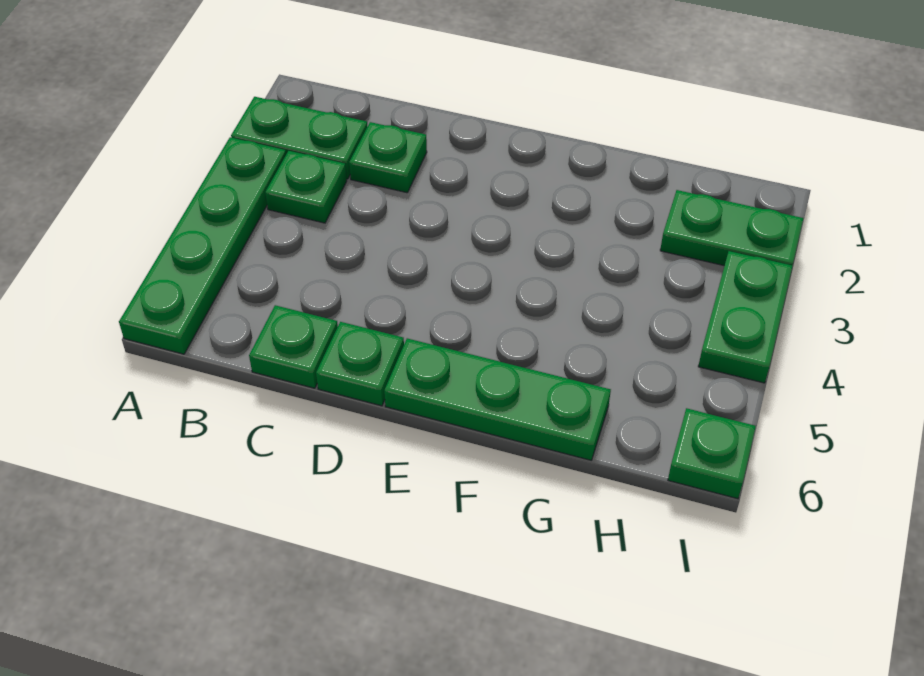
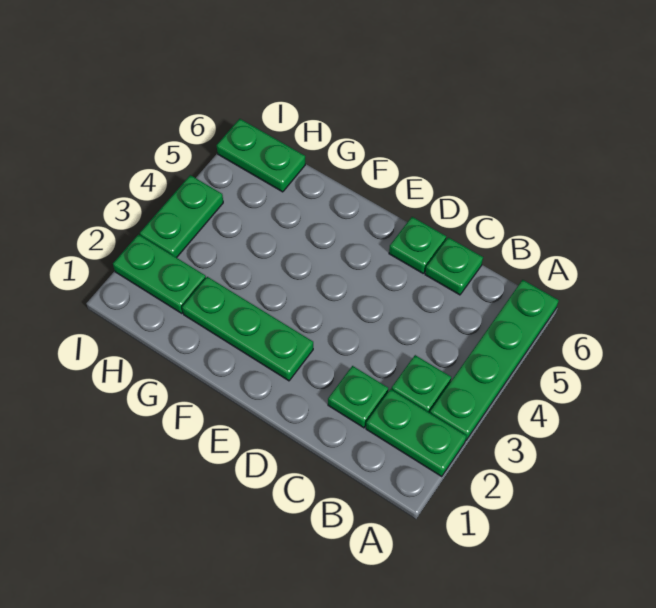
green plate E6:G6 level 1 -> green plate E2:G2 level 1
green plate I6 level 1 -> green plate H6:I6 level 1

